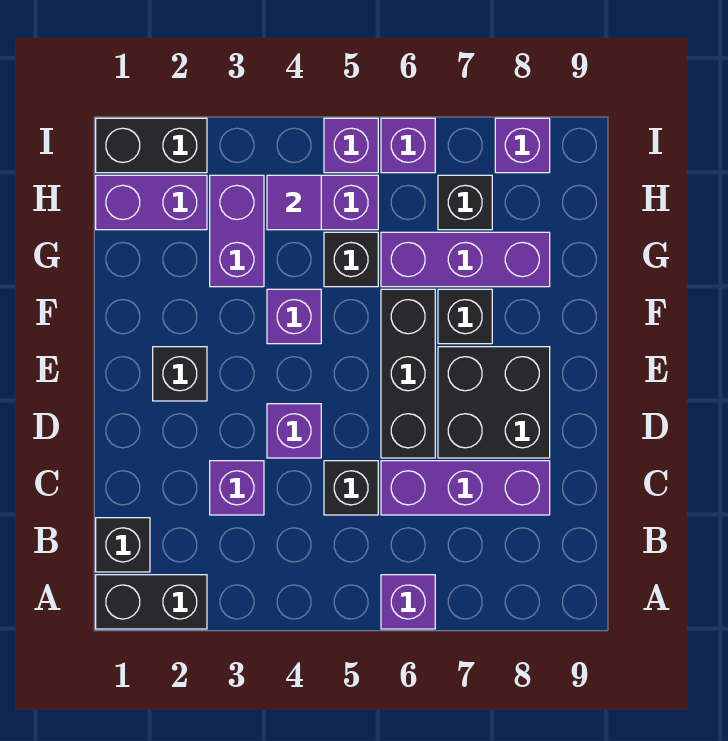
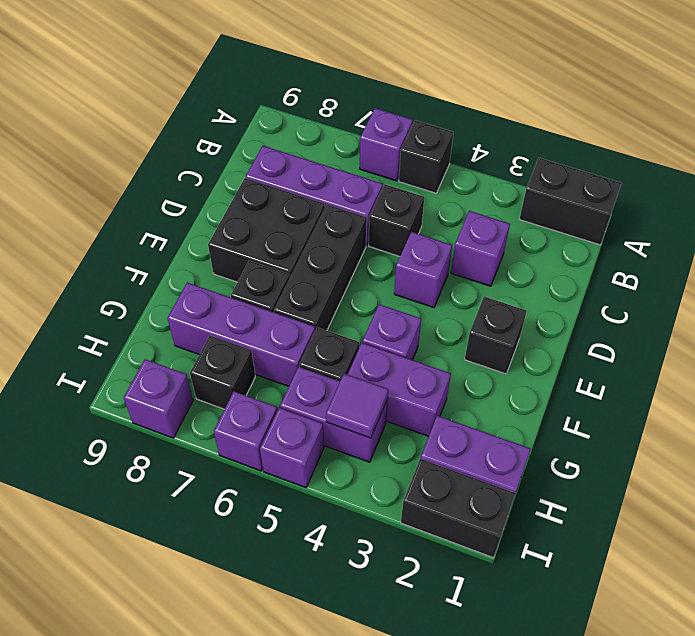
black brick B1 level 1 -> black brick A5 level 1
purple brick G3:H3 level 1 -> purple brick G3:G4 level 1

